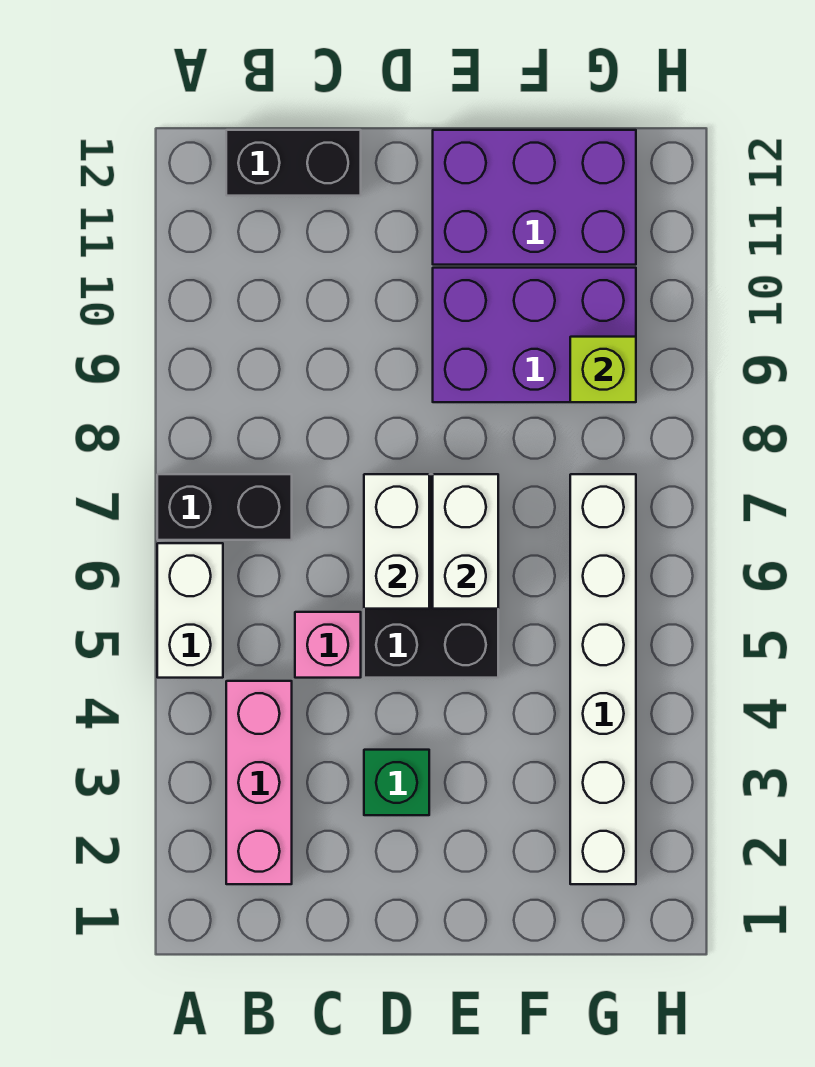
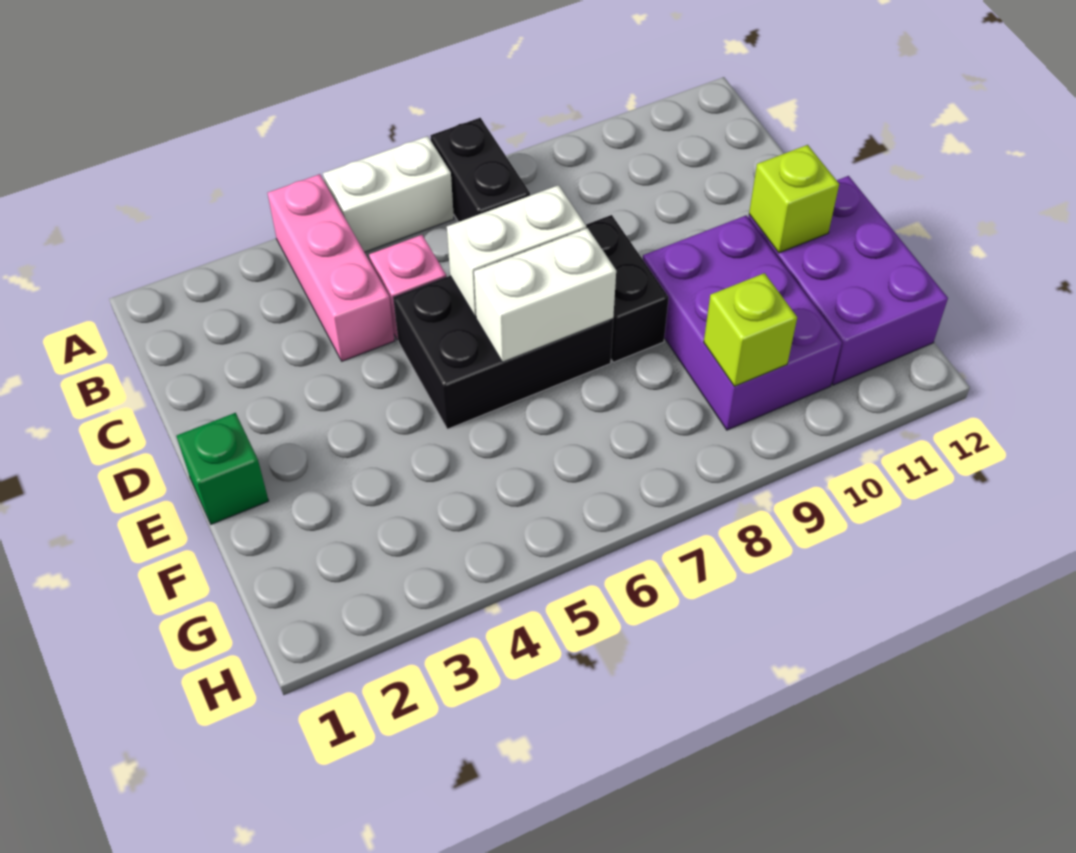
pink brick B2:B4 level 1 -> pink brick A4:C4 level 1
black brick B12:C12 level 1 -> black brick D8:E8 level 1
green brick D3 level 1 -> green brick E1 level 1
none -> lime brick E11 level 2
white brick G2:G7 level 1 -> none

